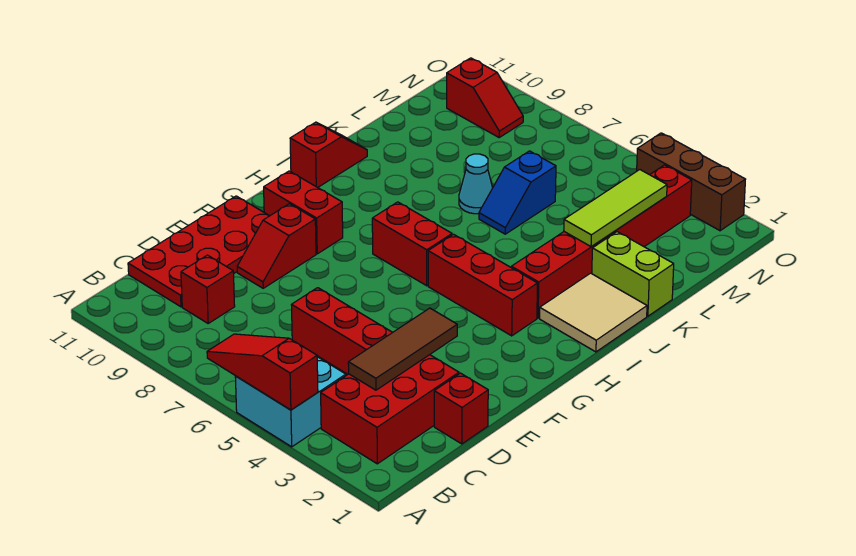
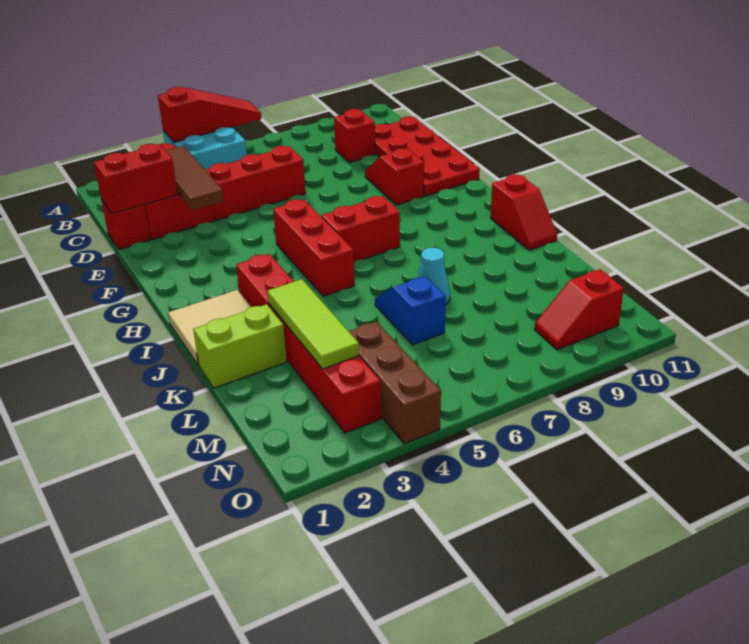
red brick G9:G10 level 1 -> red brick D1:D2 level 2
red brick H3:H5 level 1 -> red brick G5:I5 level 1
brown brick O2:O4 level 1 -> brown brick M4:O4 level 1

